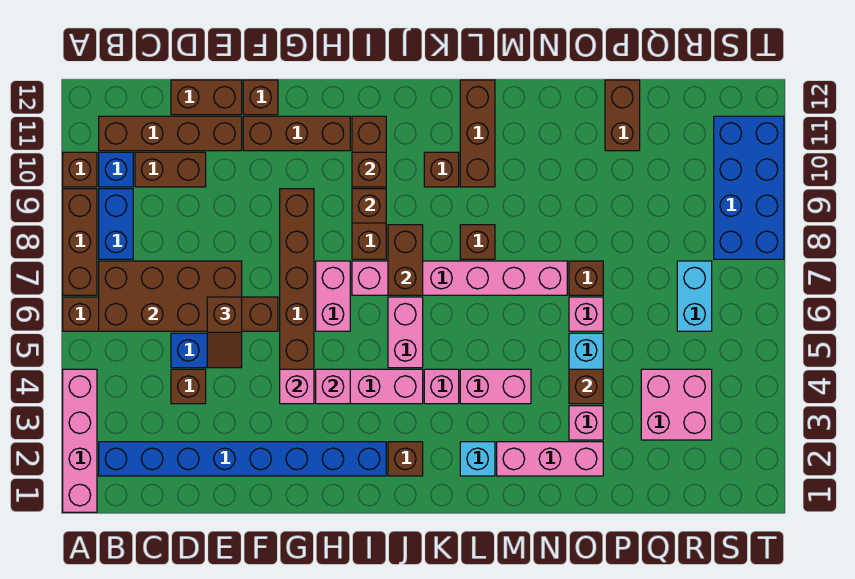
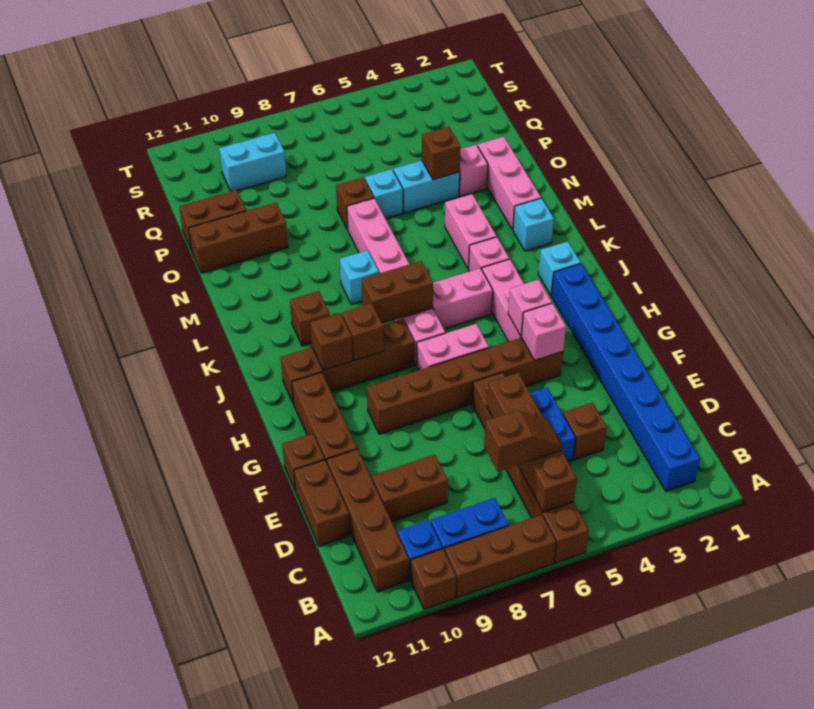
pink brick A1:A4 level 1 -> none
brown brick B6:E7 level 2 -> brown brick B6:E6 level 2
brown brick C10:D10 level 1 -> brown brick D9:D10 level 1
brown slope E5:E6 level 3 top 6 -> brown slope C6:C7 level 3 top 7
brown brick J2 level 1 -> cyan brick J2 level 1
brown brick L8 level 1 -> cyan brick L8 level 1
brown brick L10:L12 level 1 -> brown brick O10:O12 level 1
pink brick O6 level 1 -> cyan brick O6 level 1
pink brick Q3:R4 level 1 -> none
cyan brick R6:R7 level 1 -> cyan brick R9:R10 level 1
blue brick S8:T11 level 1 -> none

